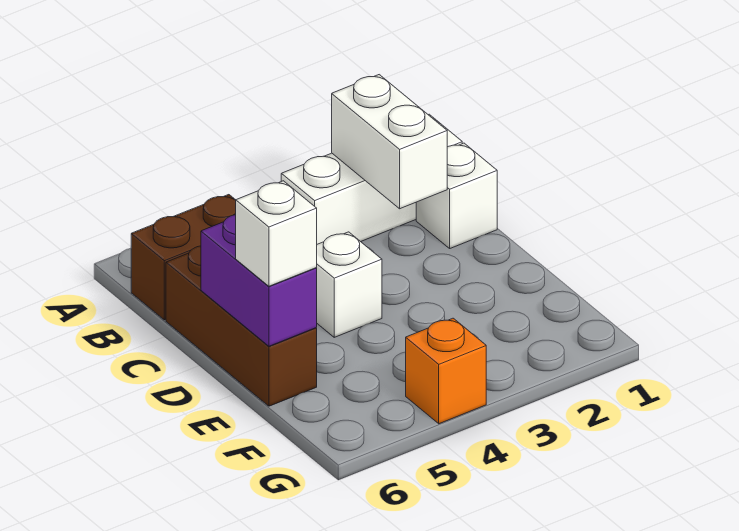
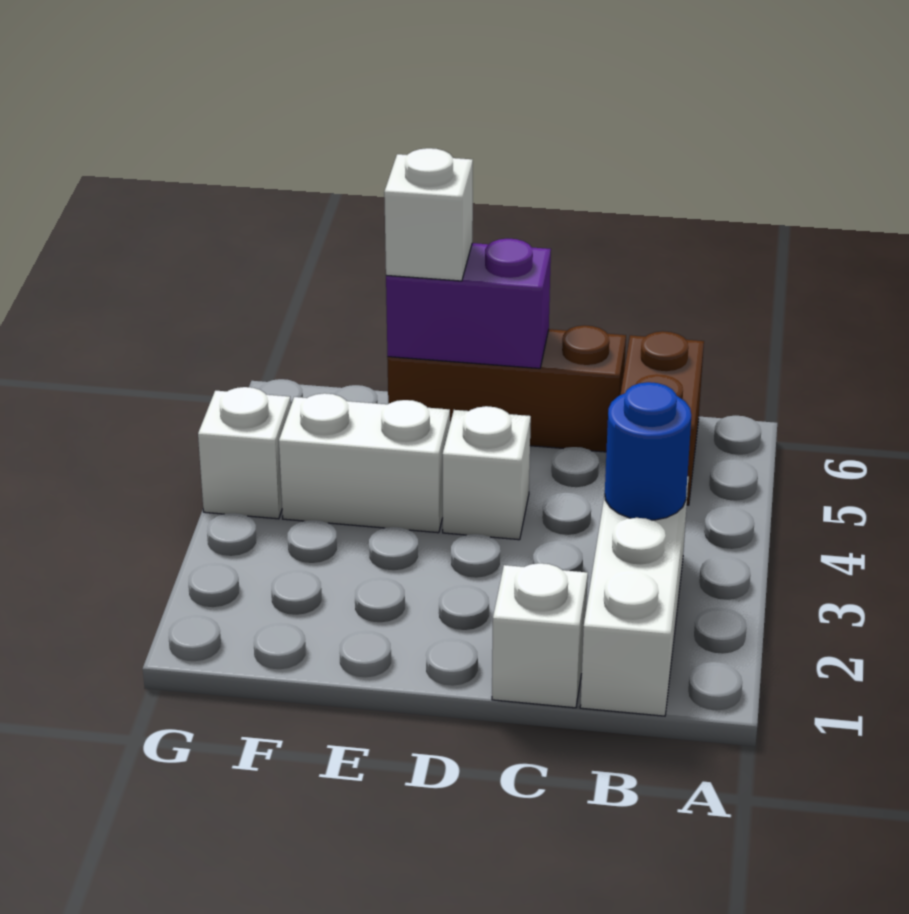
white brick B2:C2 level 2 -> white brick E4:F4 level 1
none -> blue round brick B3 level 2
orange brick G4 level 1 -> white brick G4 level 1

